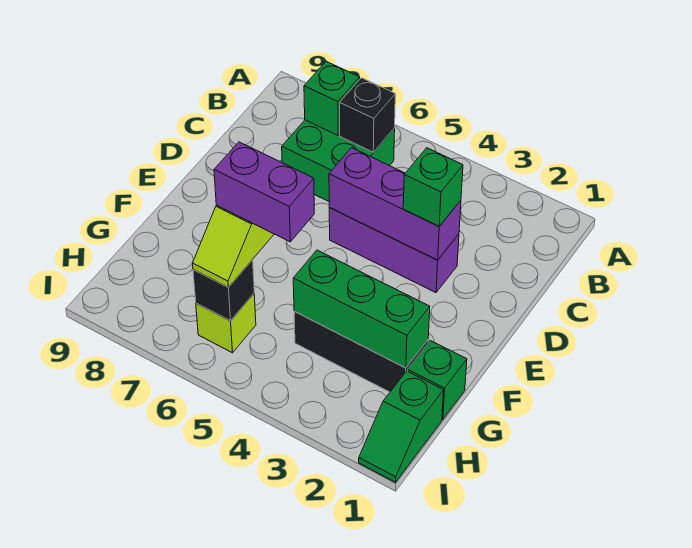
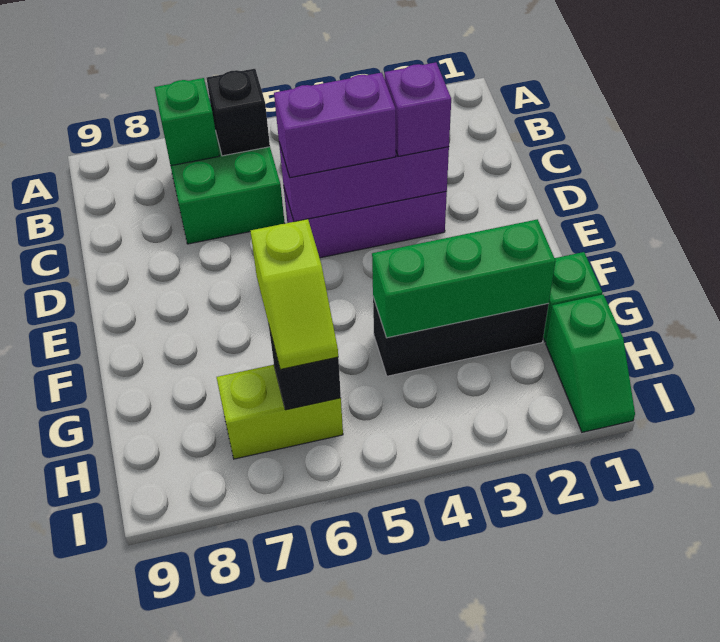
green brick D3 level 3 -> purple brick D3 level 3
purple brick G5:G6 level 4 -> purple brick D4:D5 level 3
lime brick H6 level 1 -> lime brick H6:H7 level 1

